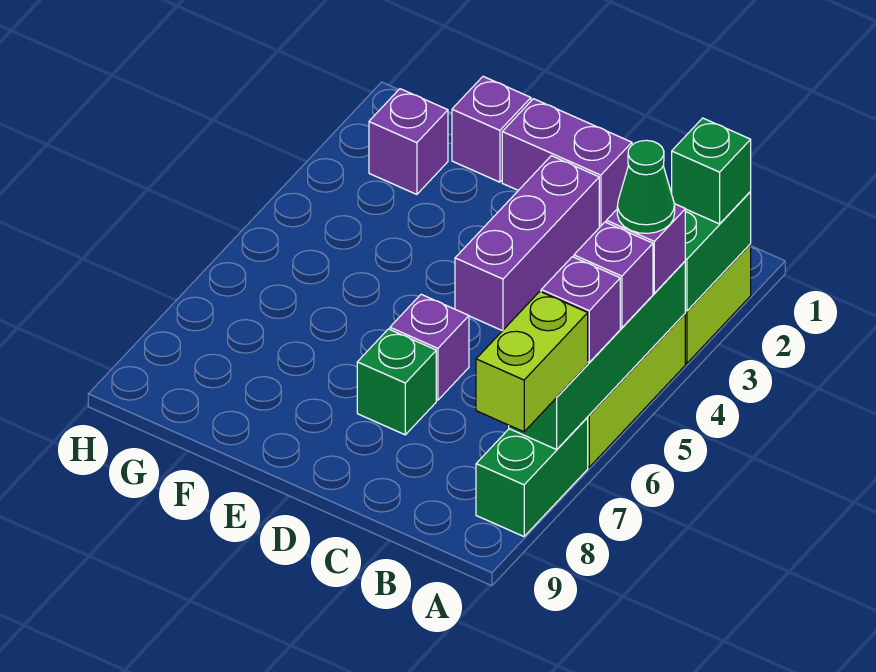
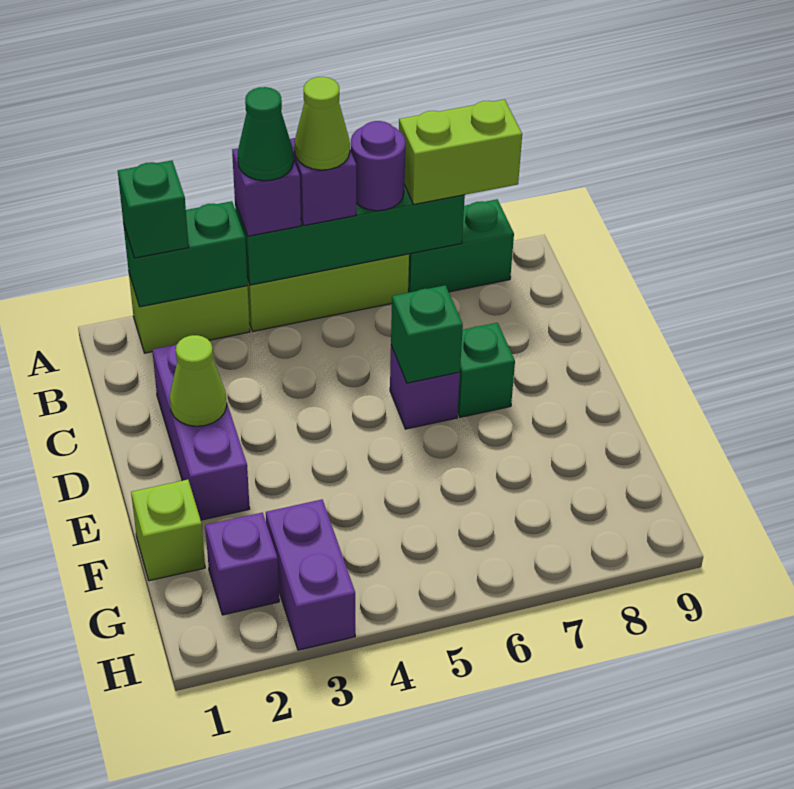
none -> lime cone A5 level 4
purple brick A6 level 3 -> purple round brick A6 level 3
purple brick D1:E1 level 1 -> purple brick G3:H3 level 1
purple brick D2:D4 level 1 -> purple brick C2:E2 level 1
none -> lime cone D2 level 2
none -> green brick D6 level 2
purple brick F1 level 1 -> lime brick F1 level 1

